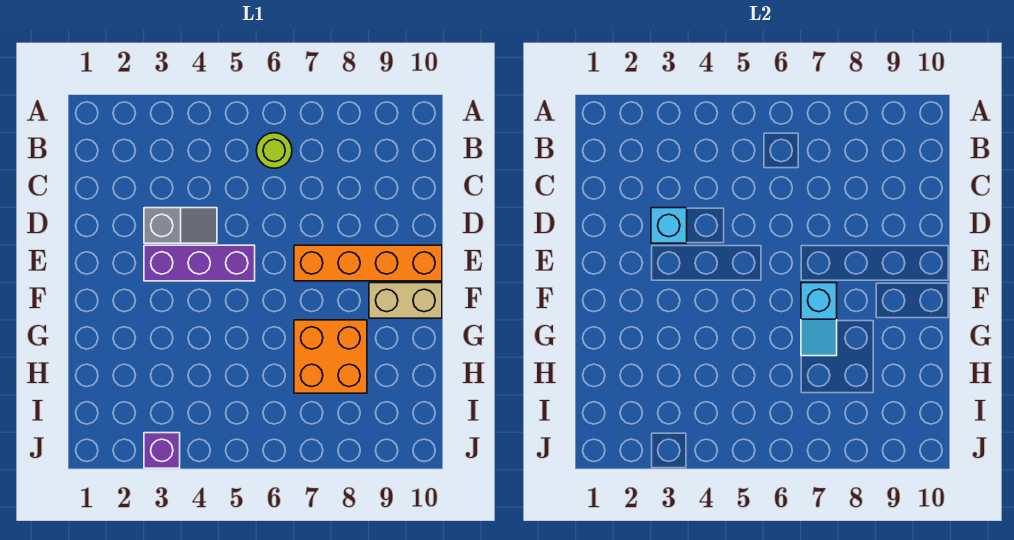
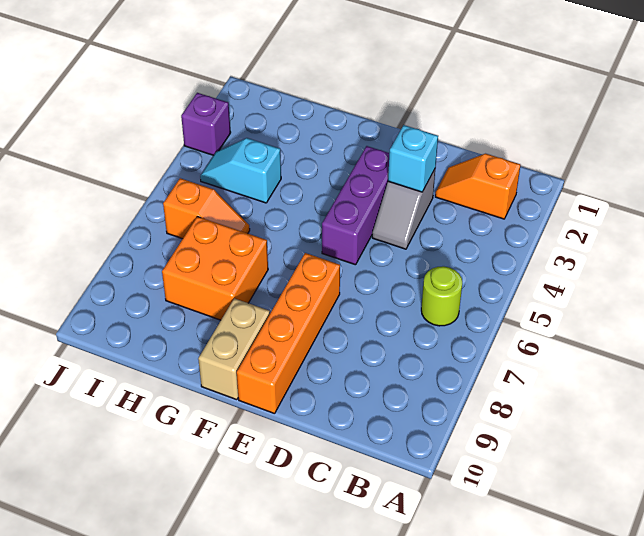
none -> orange slope B2:C2 level 1 top B
cyan slope F7:G7 level 2 top F -> cyan slope H4:I4 level 1 top H
none -> orange slope H6:I6 level 1 top I

